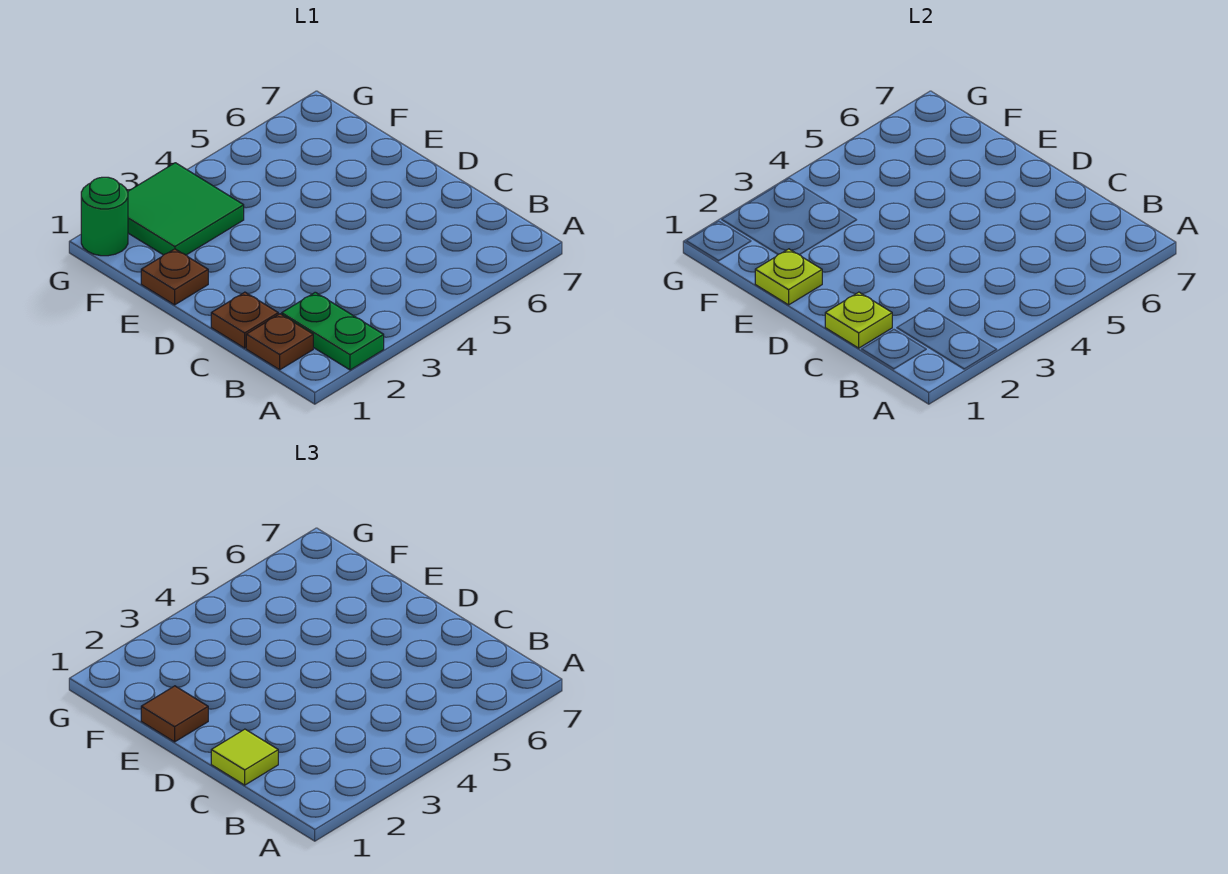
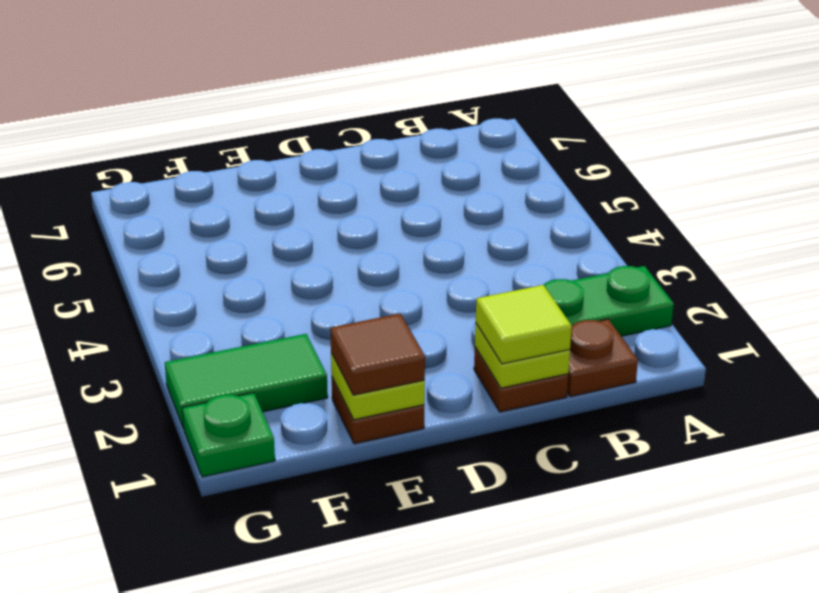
green tile F2:G3 level 1 -> green tile F2:G2 level 1
green round brick G1 level 1 -> green plate G1 level 1

